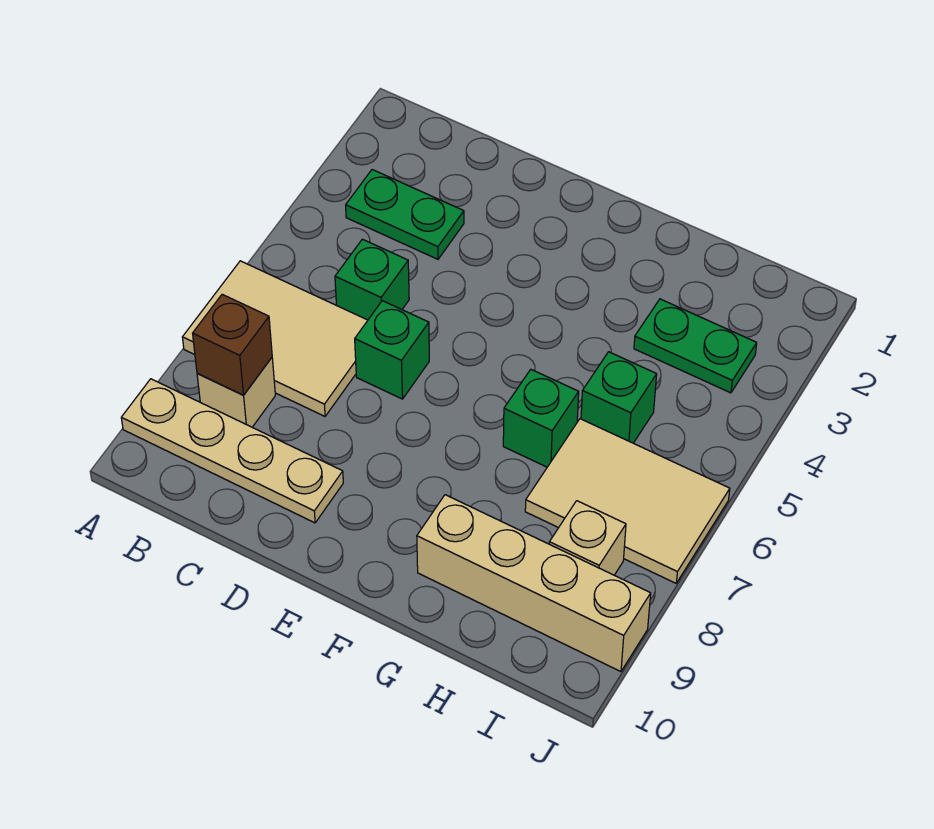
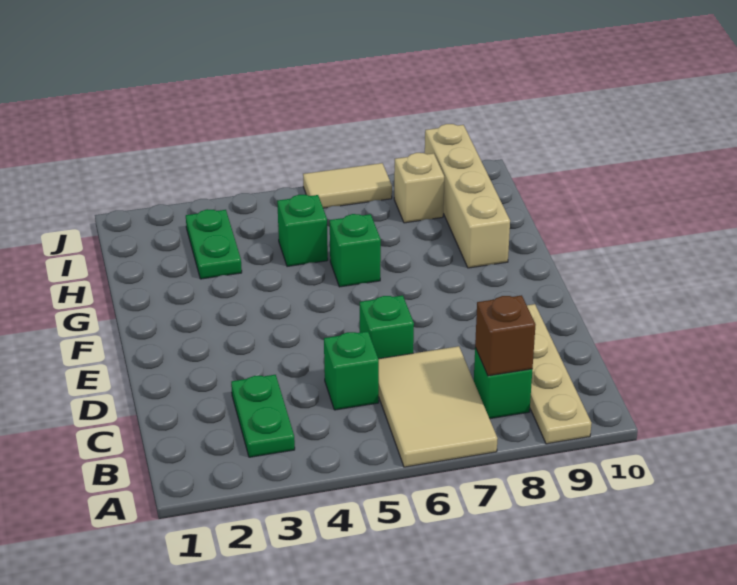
tan brick B8 level 1 -> green brick B8 level 1
tan tile H6:J7 level 1 -> tan tile J6:J7 level 1

